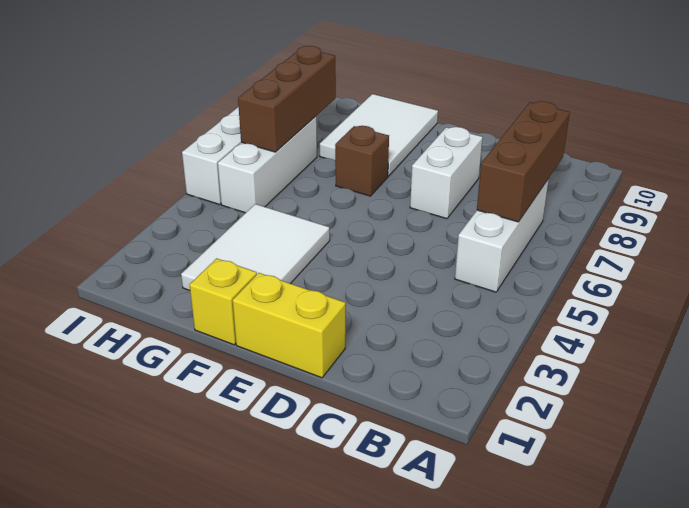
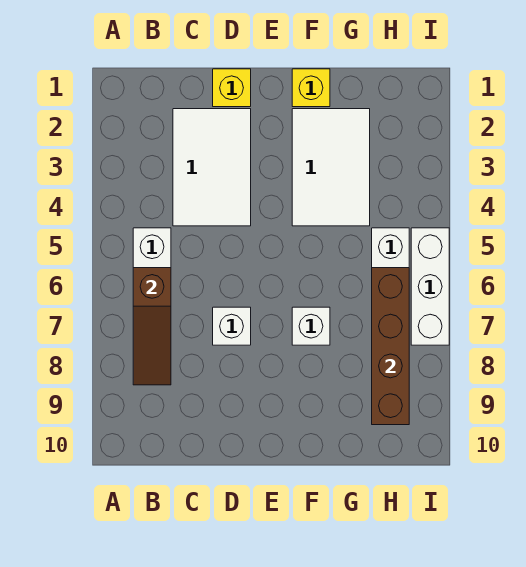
brown brick B6:B8 level 2 -> brown slope B6:B8 level 2 top 6
yellow brick D1:E1 level 1 -> yellow brick D1 level 1
white brick D7:D8 level 1 -> white brick D7 level 1
brown brick F7 level 1 -> white brick F7 level 1
white tile F8:G10 level 1 -> white tile C2:D4 level 1
brown brick H6:H8 level 2 -> brown brick H6:H9 level 2

